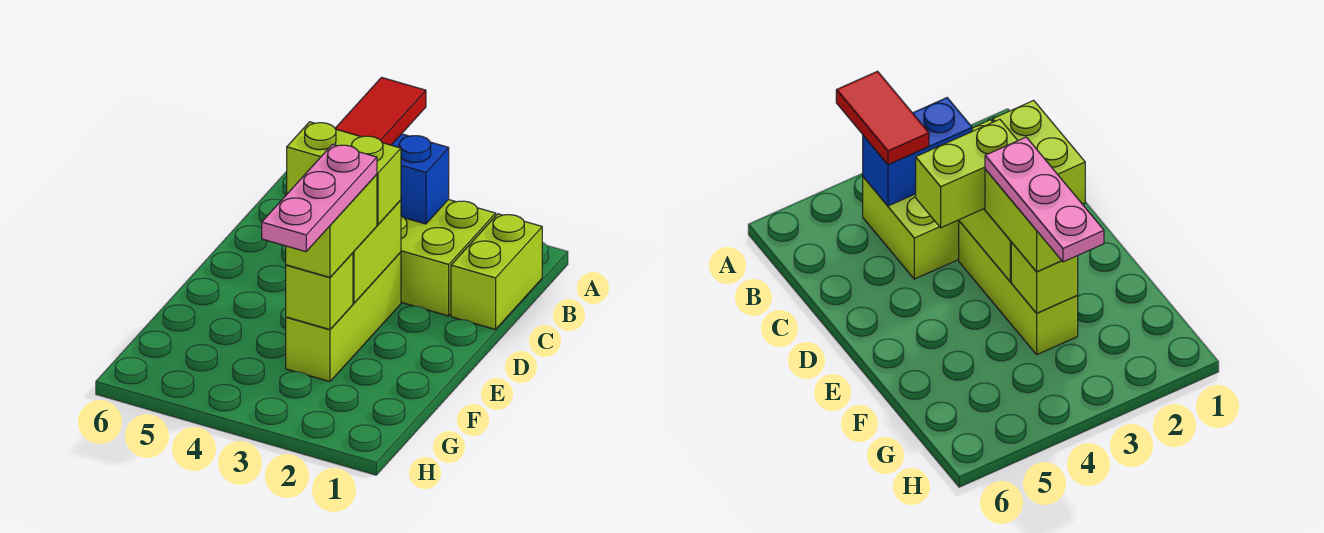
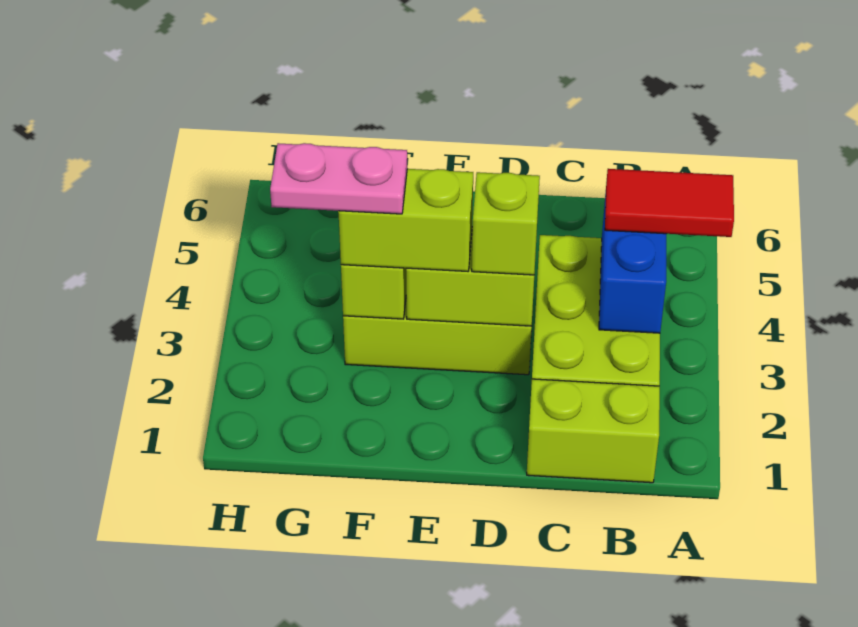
lime brick D3:D4 level 3 -> lime brick D3 level 3
pink plate E3:G3 level 4 -> pink plate F3:G3 level 4

